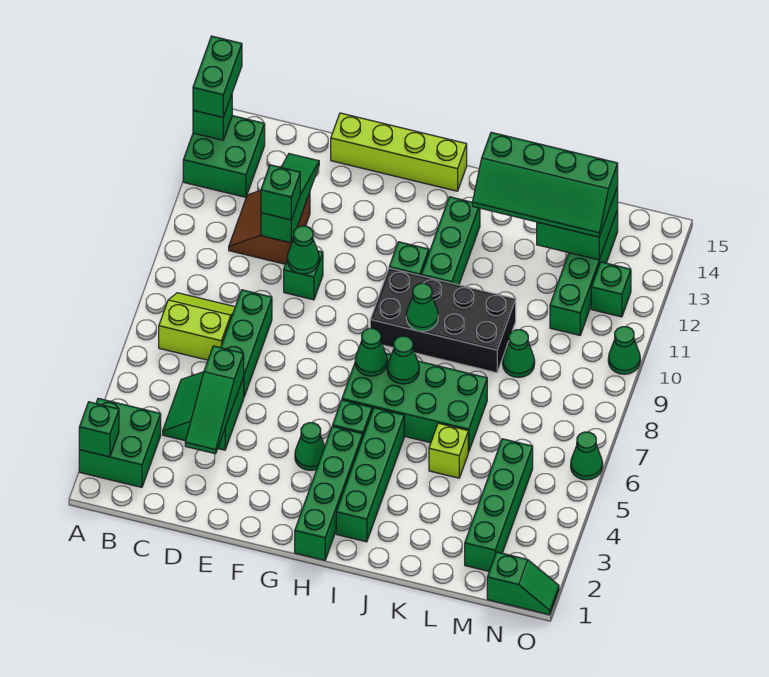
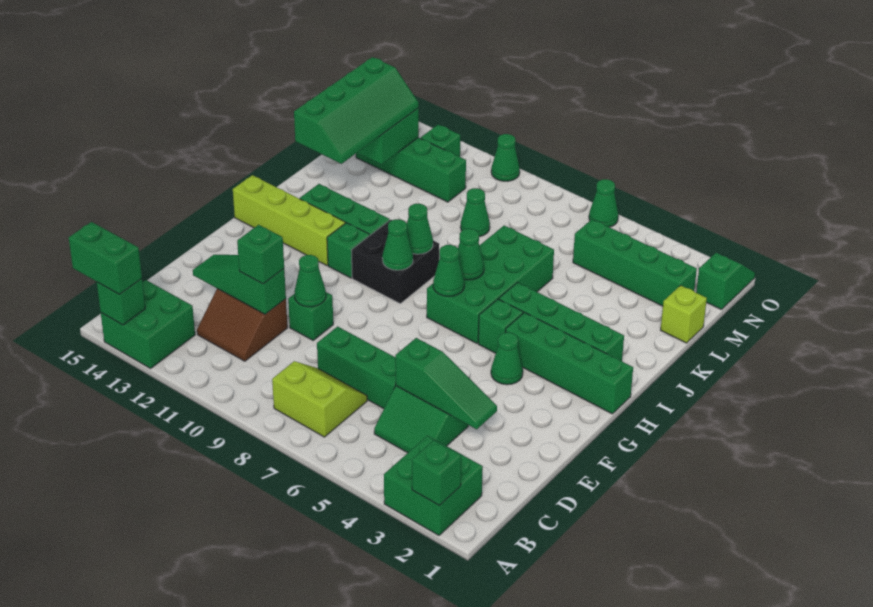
lime slope B7:C8 level 1 top 7 -> lime slope B7:C8 level 1 top B
lime brick E15:H15 level 1 -> lime brick H12:H15 level 1
black brick H9:K10 level 1 -> black brick H9:I10 level 1
none -> green cone H9 level 2
lime brick K5 level 1 -> lime brick L1 level 1

